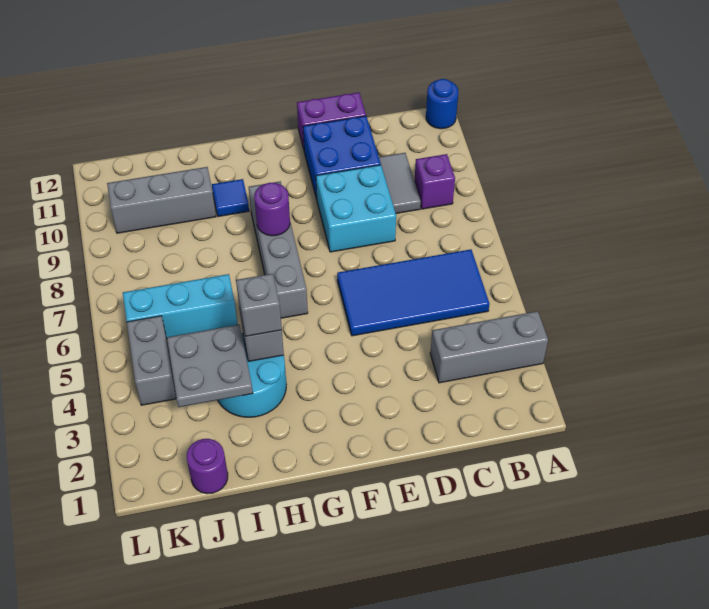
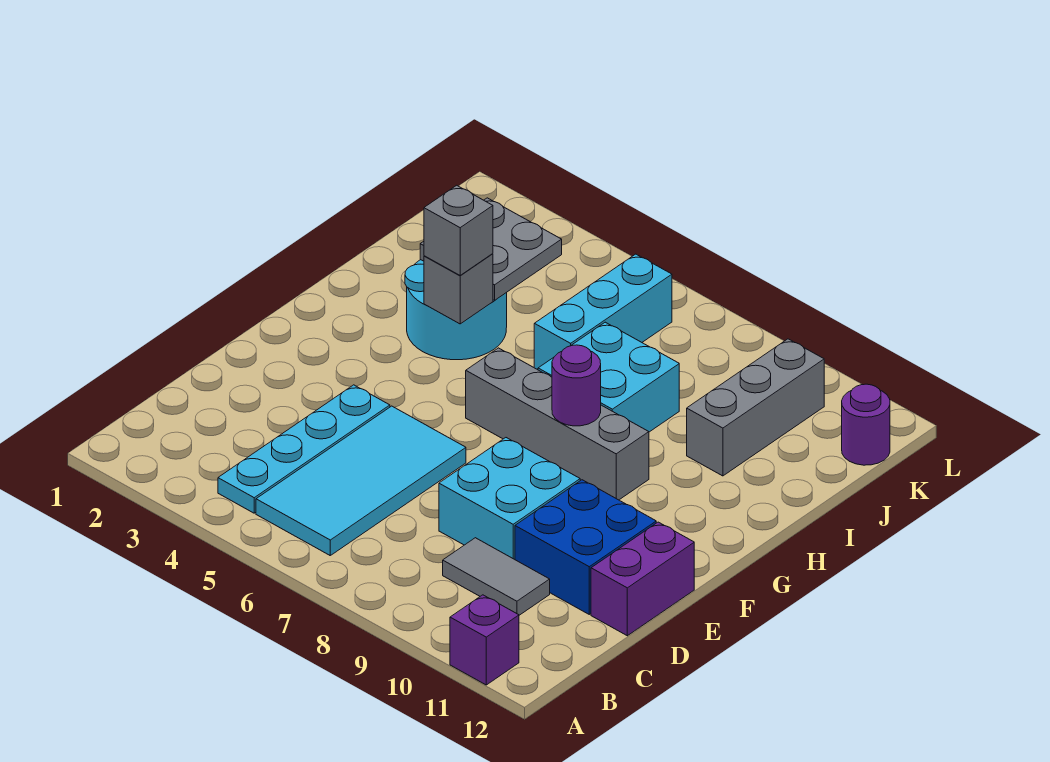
grey brick A3:C3 level 1 -> none
blue round brick A12 level 1 -> none
none -> cyan plate B4:E4 level 1
blue tile B5:E6 level 1 -> cyan tile B5:E6 level 1
purple brick B9 level 1 -> purple brick A11 level 1
none -> cyan brick H7:I8 level 1
blue tile H10 level 1 -> none
purple round brick J1 level 1 -> purple round brick K12 level 1
grey brick K4:K5 level 1 -> none

